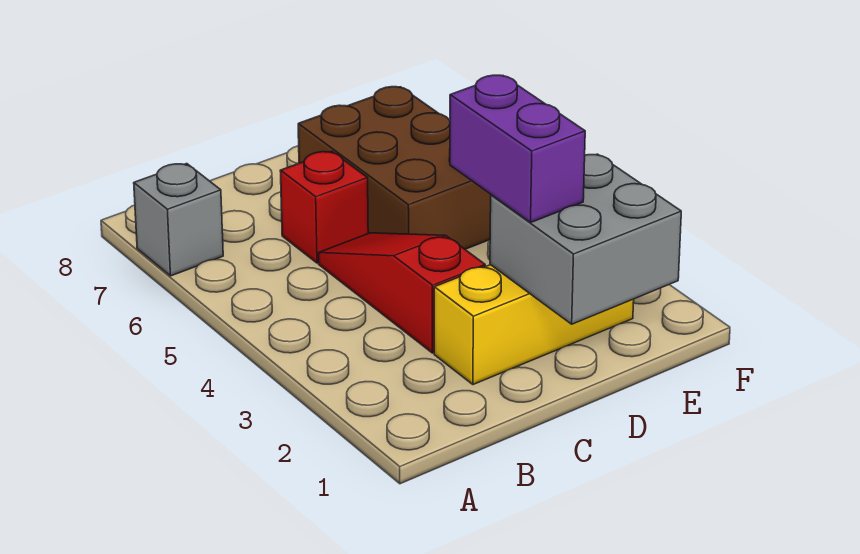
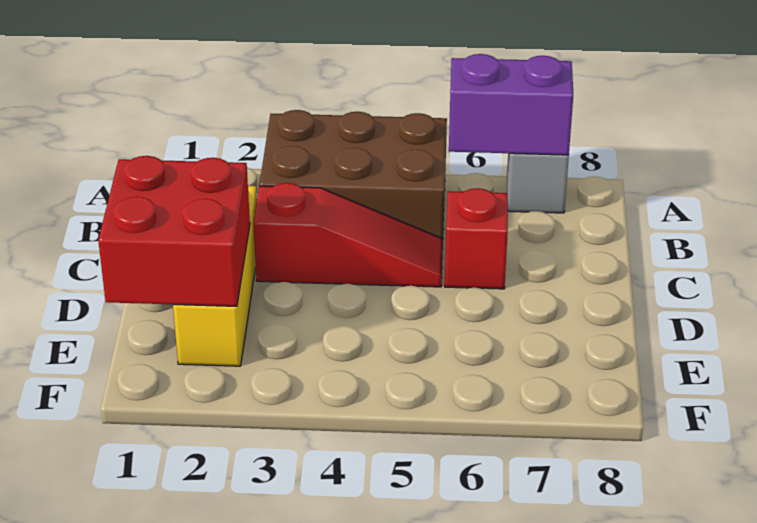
grey brick D1:E2 level 2 -> red brick D1:E2 level 2
purple brick D2:D3 level 3 -> purple brick A6:A7 level 2
brown brick D5:E7 level 1 -> brown brick A3:B5 level 1

